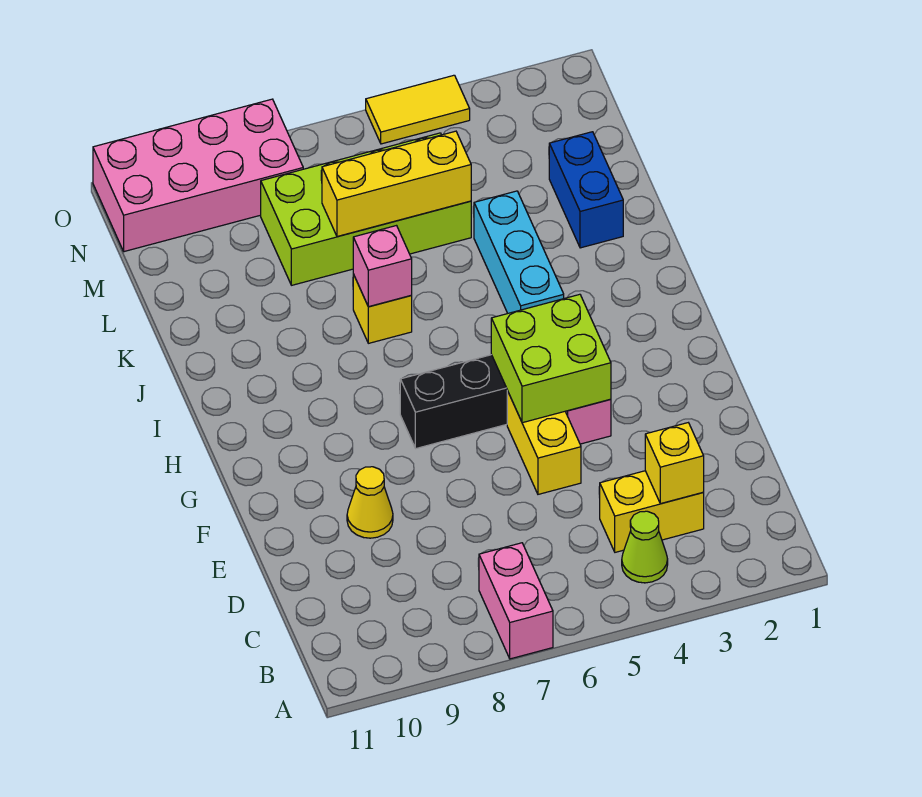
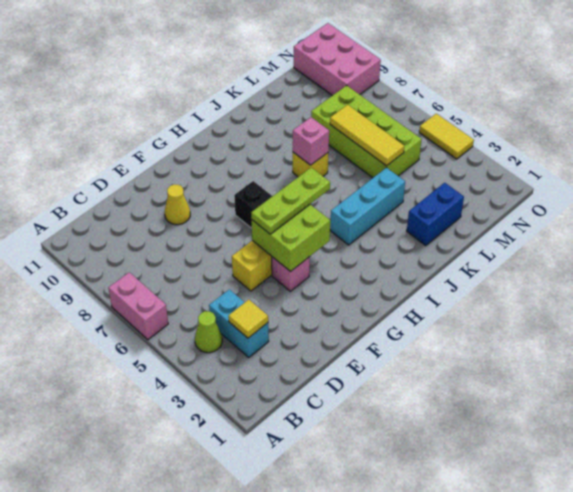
pink brick A7:B7 level 1 -> pink brick A6:A7 level 1
yellow brick C3:C4 level 1 -> cyan brick C3:C4 level 1
yellow brick C3 level 2 -> yellow tile C3 level 2
none -> lime plate F5:H5 level 3
yellow brick L5:L7 level 2 -> yellow tile L5:L7 level 2
pink brick N8:O11 level 1 -> pink brick N9:O11 level 1

